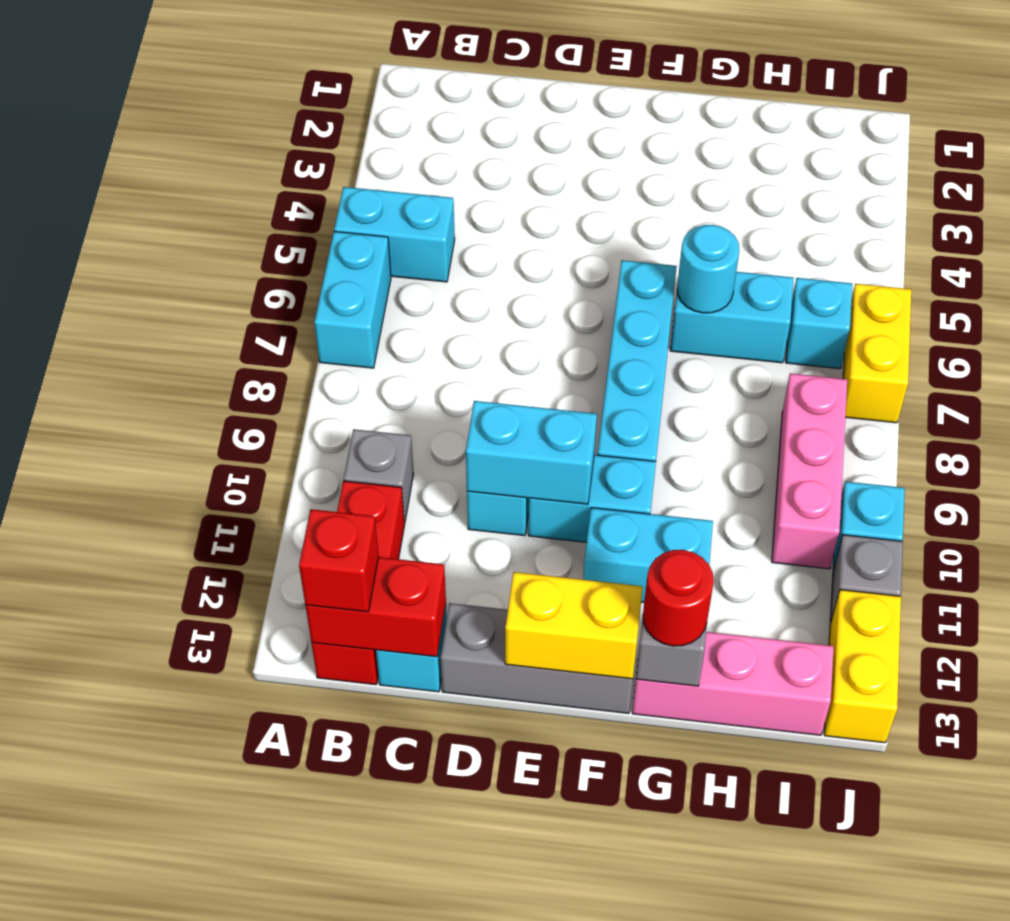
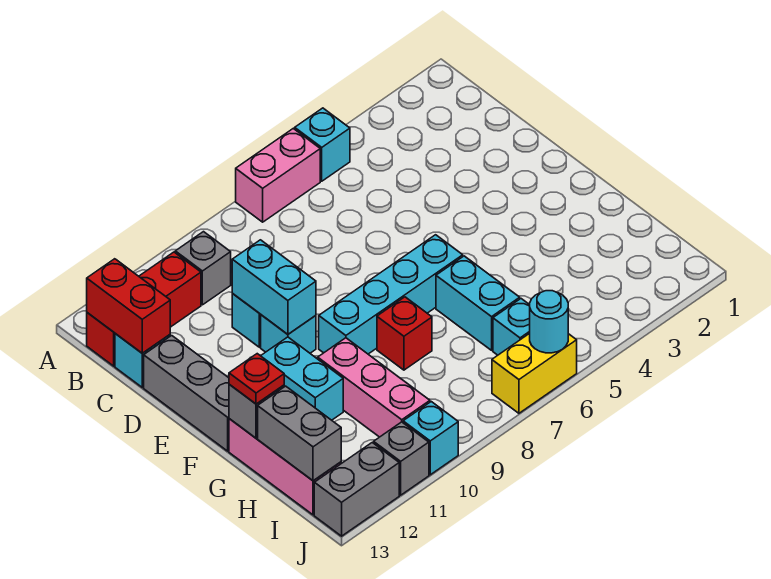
cyan brick A5:B5 level 1 -> cyan brick A5 level 1
cyan brick A6:A7 level 1 -> pink brick A6:A7 level 1
red brick B13 level 3 -> red brick G8 level 1
cyan brick E10:F10 level 1 -> cyan brick E10 level 1
yellow brick E13:F13 level 2 -> none
cyan round brick G6 level 2 -> cyan round brick J6 level 2
red round brick G13 level 3 -> red plate G13 level 3
none -> grey brick H13:I13 level 2
pink brick I8:I10 level 1 -> pink brick G10:I10 level 1
yellow brick J12:J13 level 1 -> grey brick J12:J13 level 1

